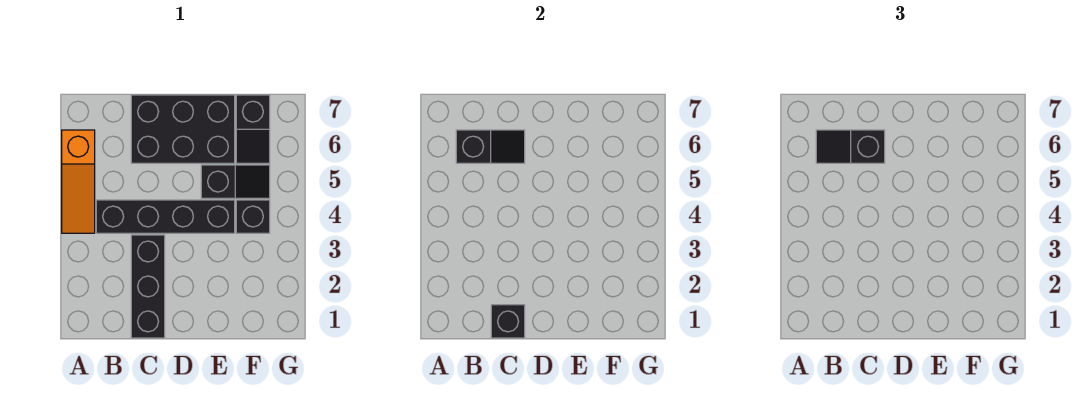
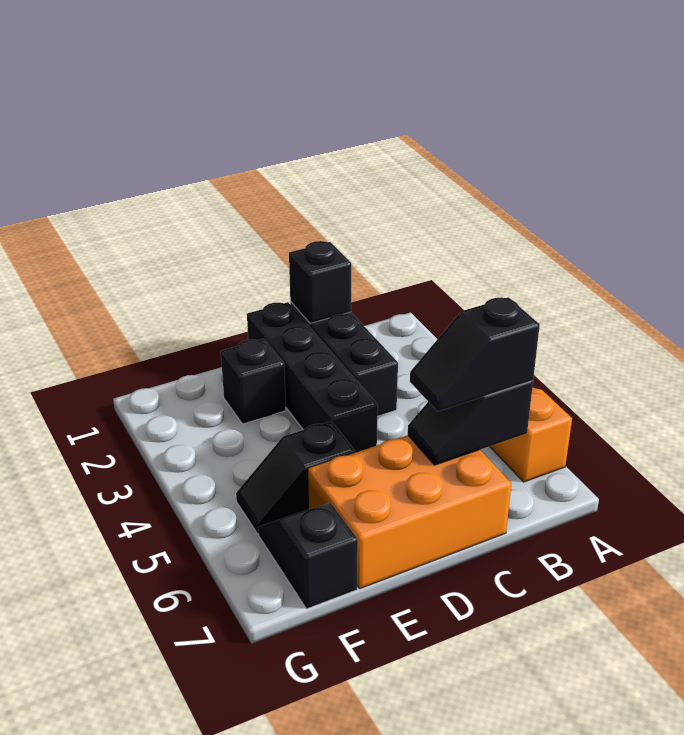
black brick B4:E4 level 1 -> black brick D1:D4 level 1
black slope B6:C6 level 3 top C -> black slope B6:C6 level 3 top B
black brick C6:E7 level 1 -> orange brick C6:E7 level 1
black brick F4 level 1 -> black brick E2 level 1

